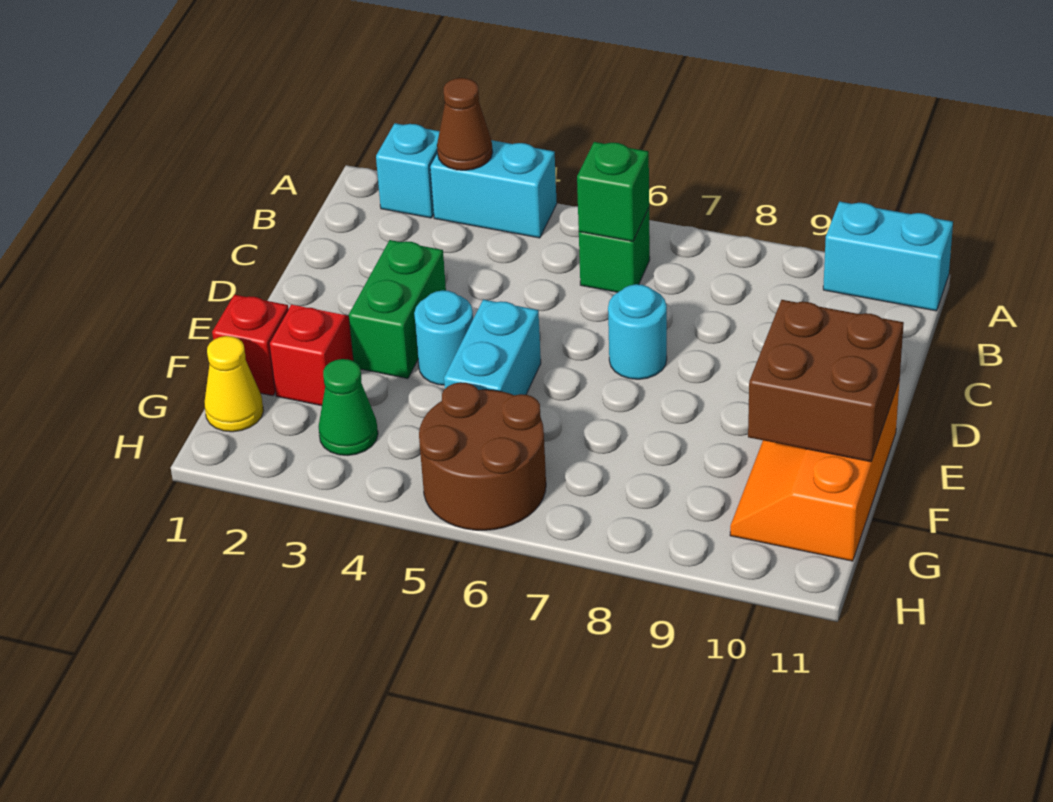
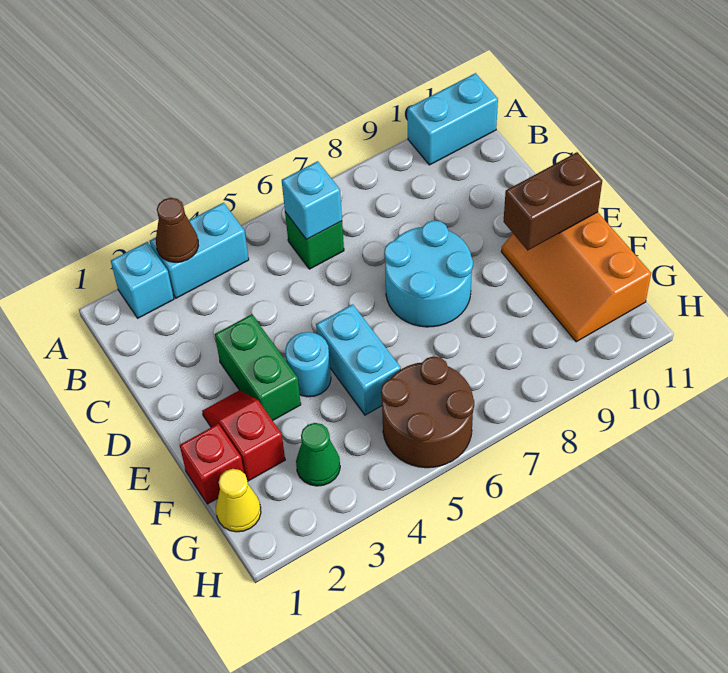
green brick B6 level 2 -> cyan brick B6 level 2
cyan round brick D7 level 1 -> cyan round brick D7:E8 level 1
brown brick E10:F11 level 2 -> brown brick E10:E11 level 2

